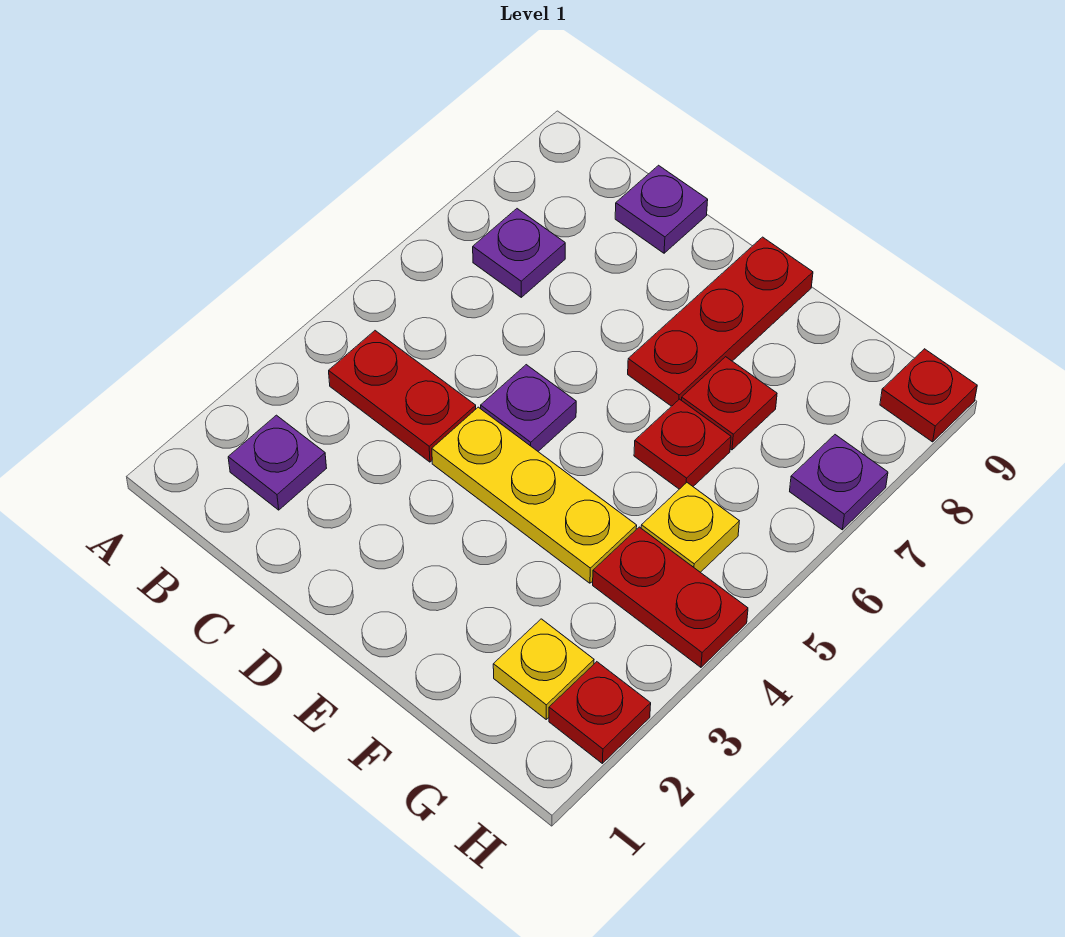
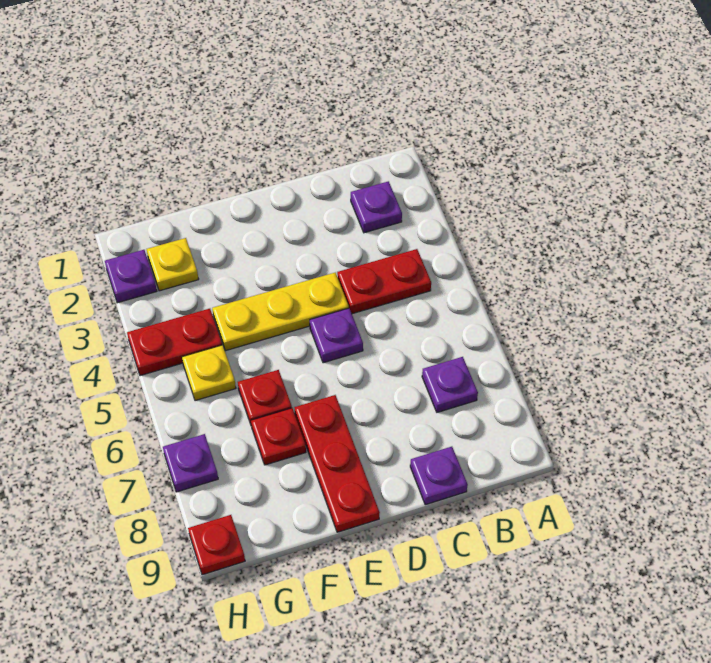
red plate H2 level 1 -> purple plate H2 level 1

